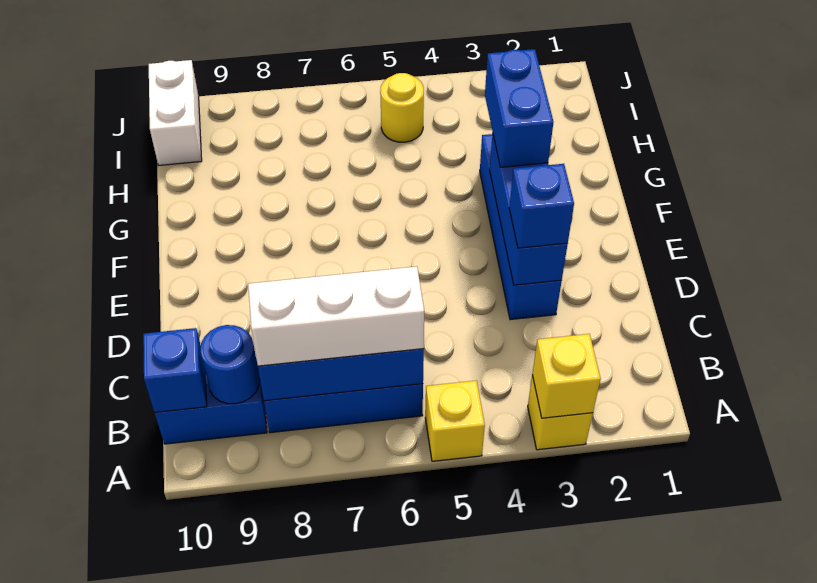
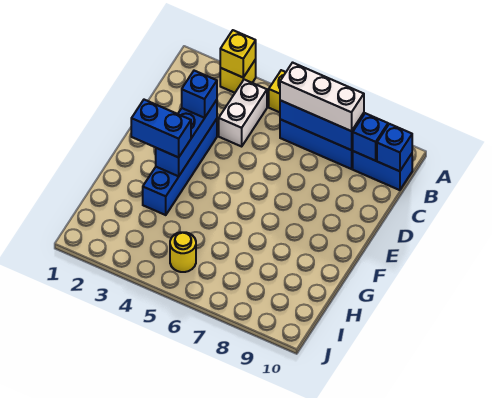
blue round brick B9 level 2 -> blue brick B9 level 2
blue brick F3:G3 level 3 -> blue brick F2:F3 level 3
white brick I10:J10 level 1 -> white brick B4:C4 level 1

